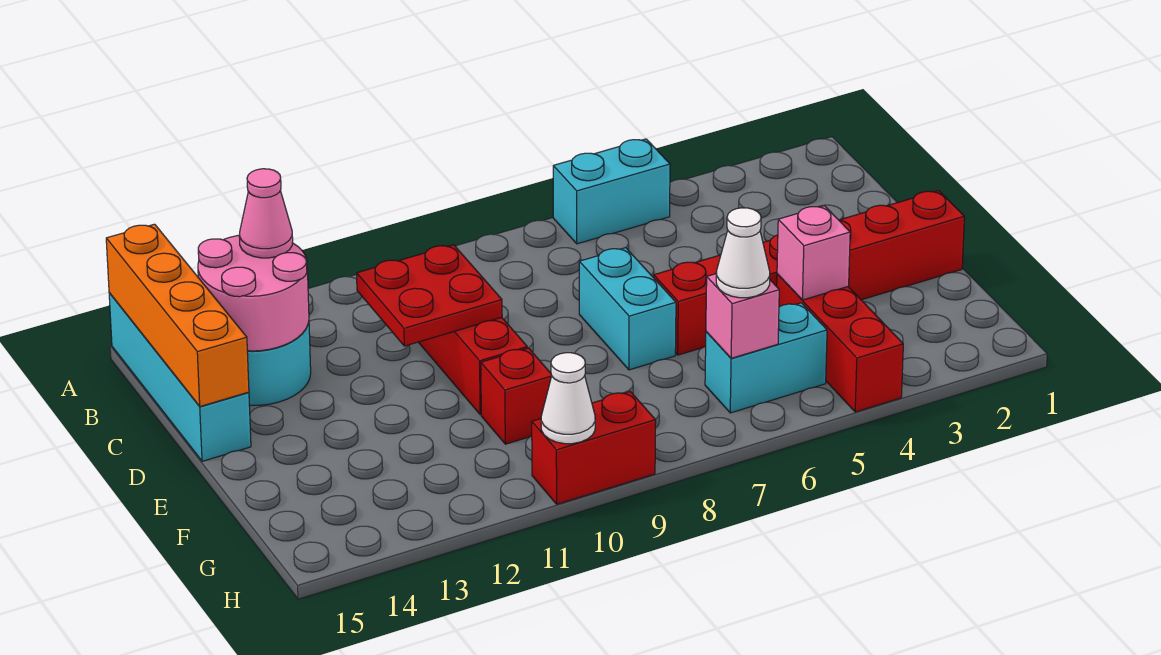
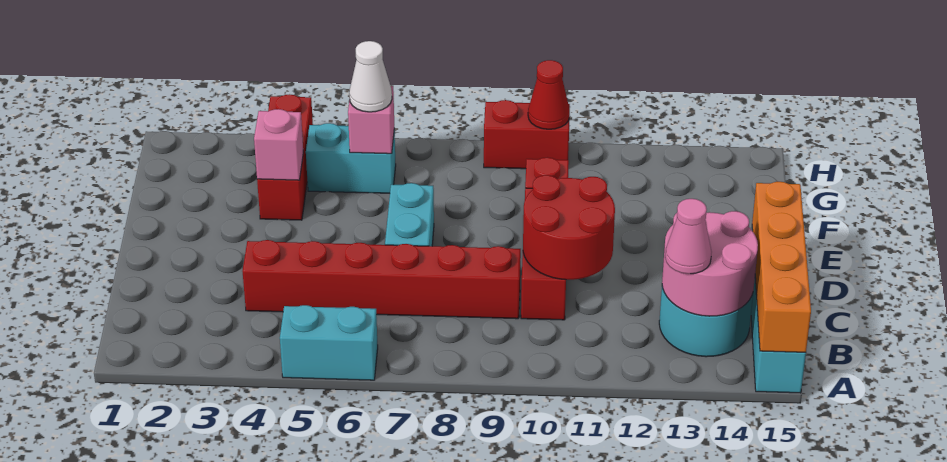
red plate C10:D11 level 2 -> red round brick C10:D11 level 2
red brick E1:E6 level 1 -> red brick C4:C9 level 1
white cone H10 level 2 -> red cone H10 level 2

